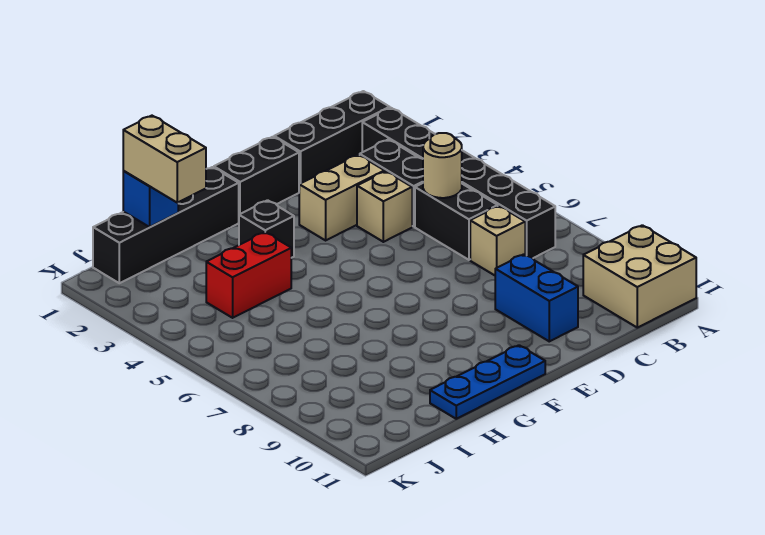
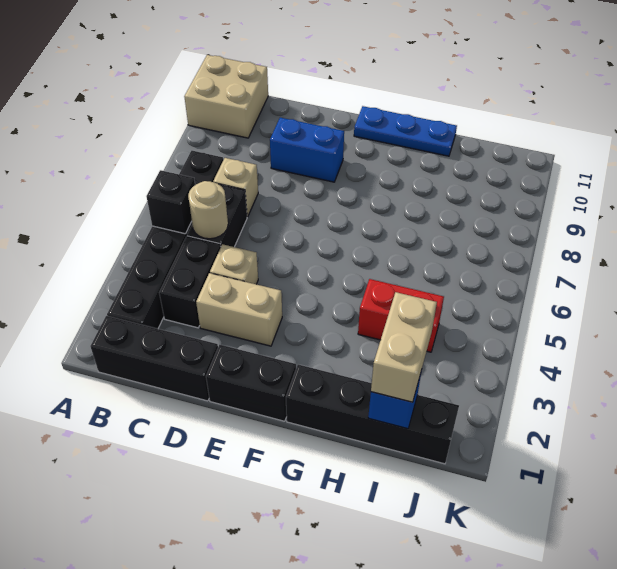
blue brick D9:D10 level 1 -> blue brick D9:E9 level 1
black brick G3 level 1 -> black brick B5 level 2

